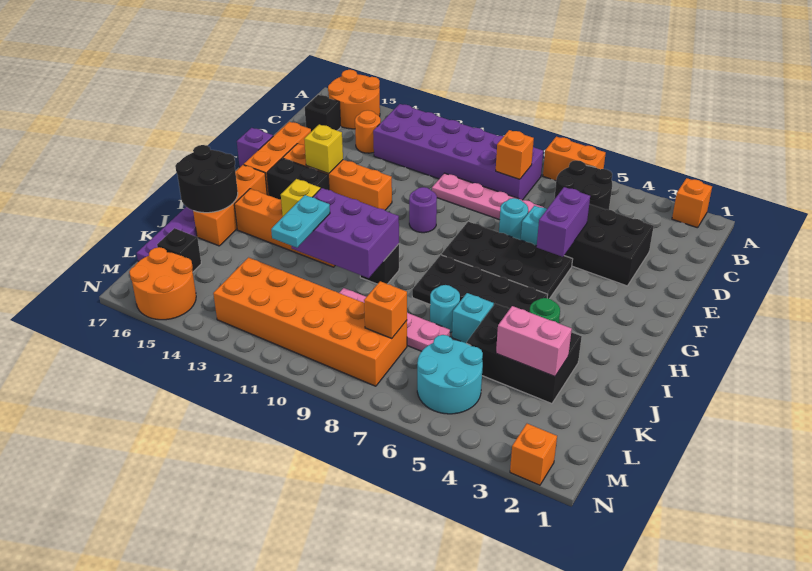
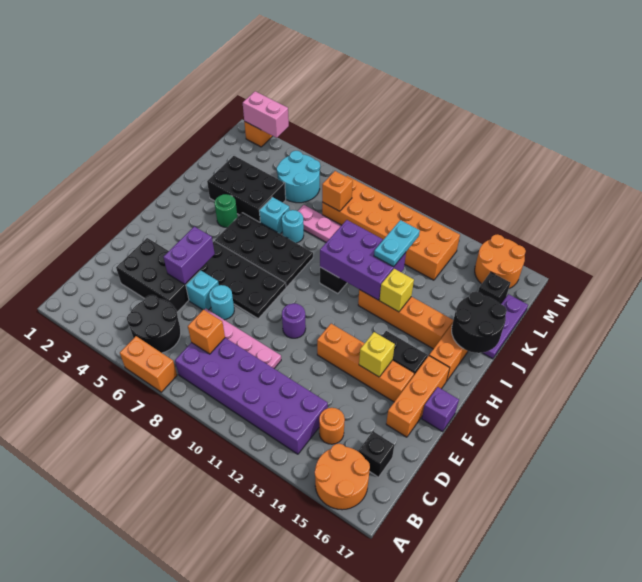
orange brick A2 level 1 -> none
pink brick K3:K4 level 2 -> pink brick N2:N3 level 2

